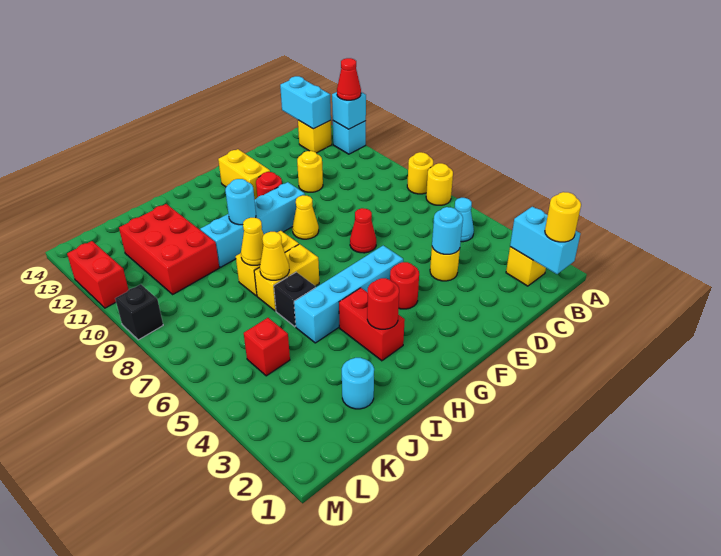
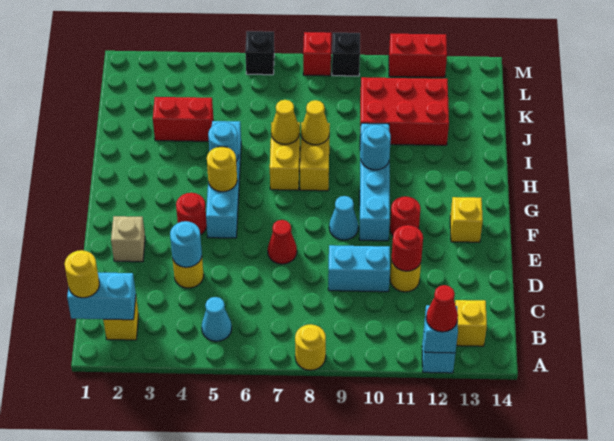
yellow round brick A7 level 1 -> yellow round brick G5 level 2
cyan brick B13:B14 level 2 -> cyan brick D9:D10 level 1
none -> tan brick E2 level 1
yellow cone F9 level 1 -> cyan cone F9 level 1
yellow brick F12:F13 level 1 -> yellow brick F13 level 1
red brick H3:H4 level 1 -> red brick J3:J4 level 1
red round brick H3 level 2 -> red round brick D11 level 2
black brick I6 level 1 -> black brick M6 level 1
cyan round brick J2 level 1 -> cyan round brick H5 level 2
red brick K5 level 1 -> red brick M8 level 1

